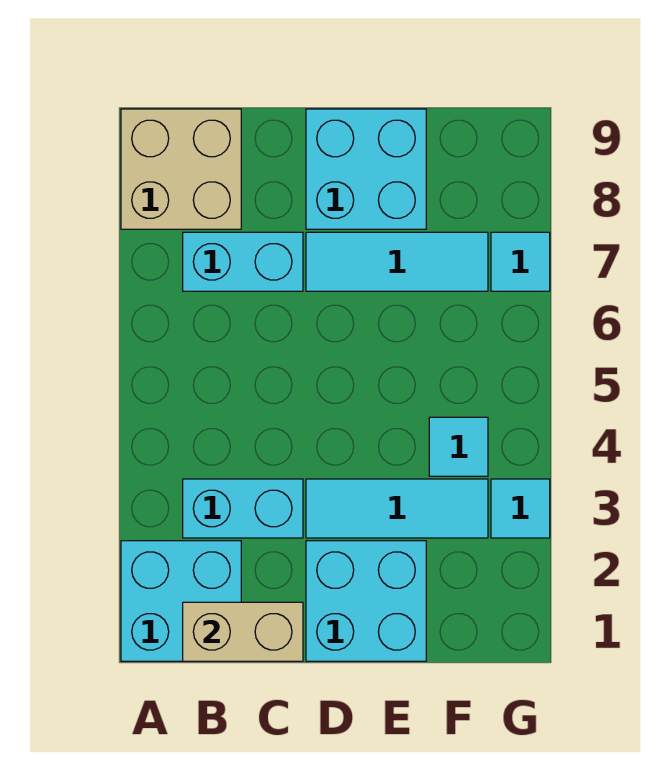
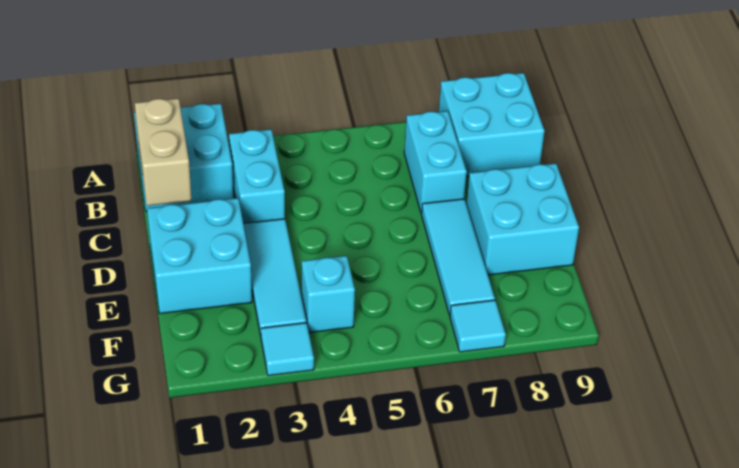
tan brick A8:B9 level 1 -> cyan brick A8:B9 level 1
cyan tile F4 level 1 -> cyan brick F4 level 1

